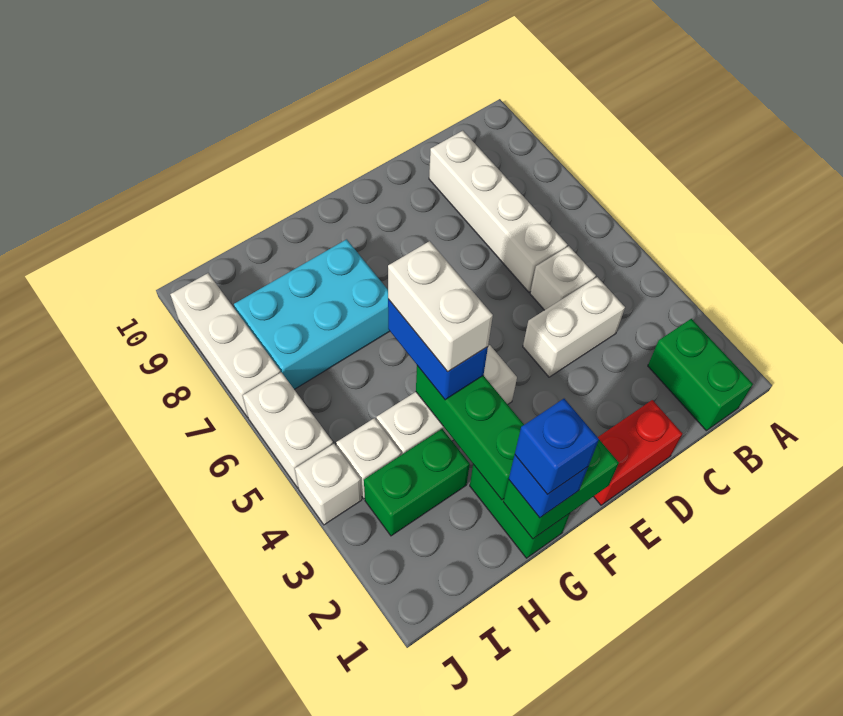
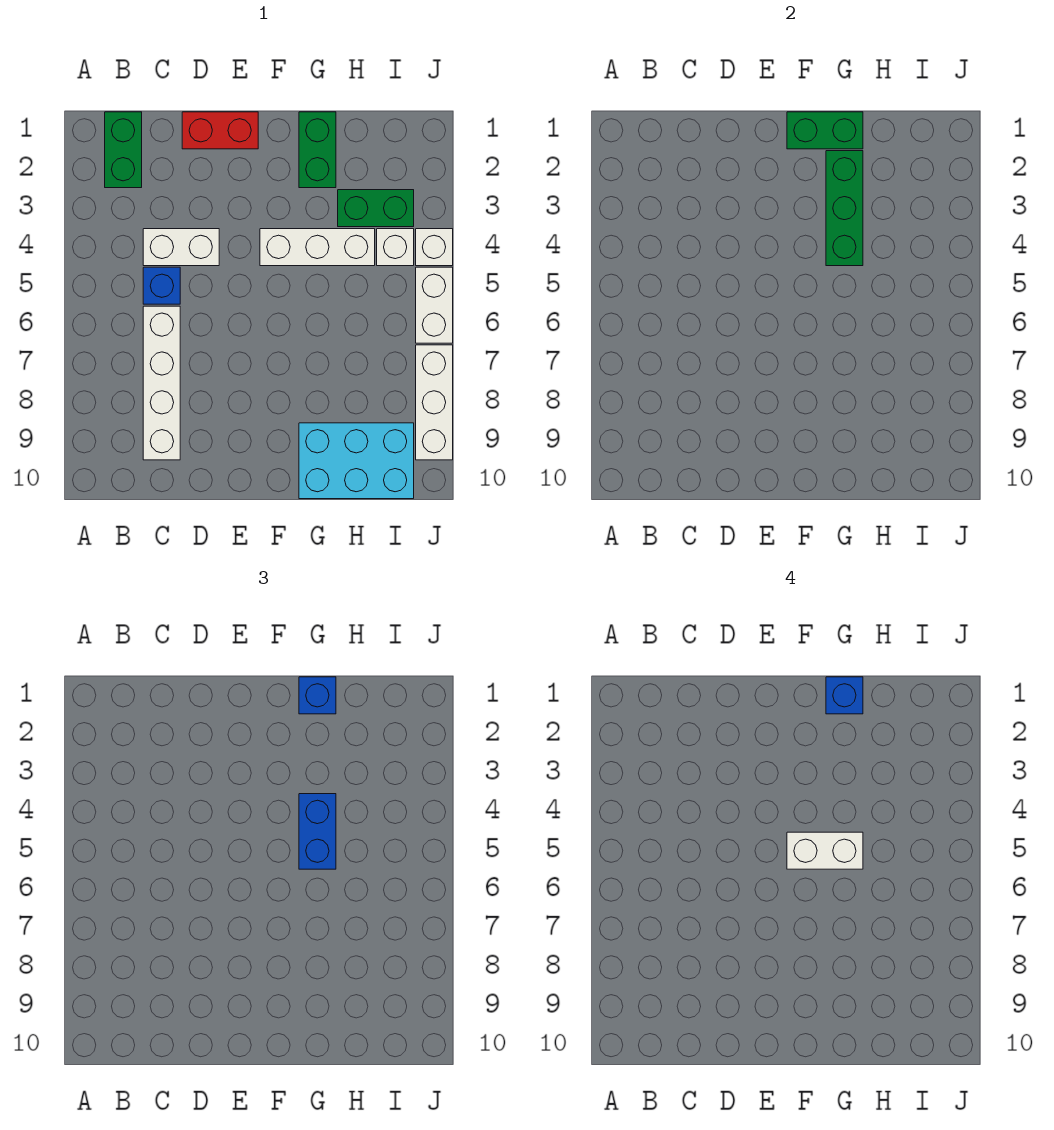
white brick C5 level 1 -> blue brick C5 level 1
white brick G4:G5 level 4 -> white brick F5:G5 level 4
cyan brick G7:I8 level 1 -> cyan brick G9:I10 level 1

